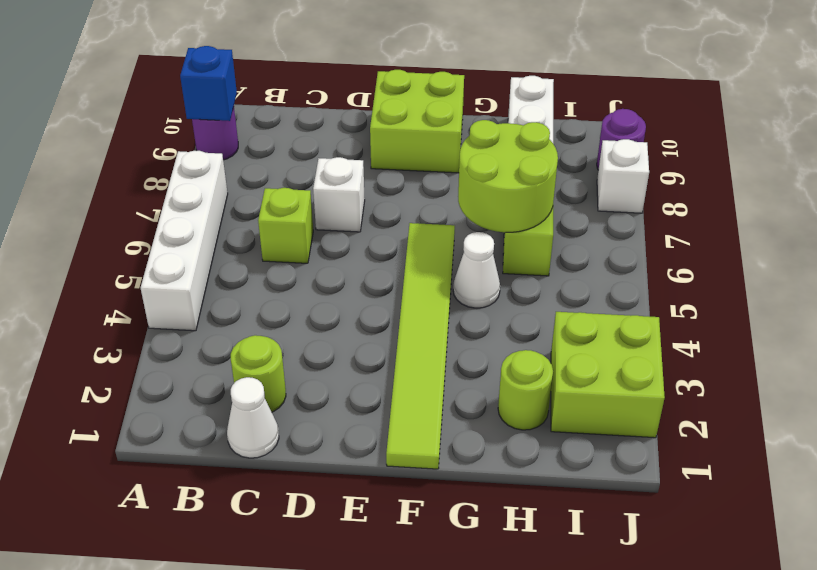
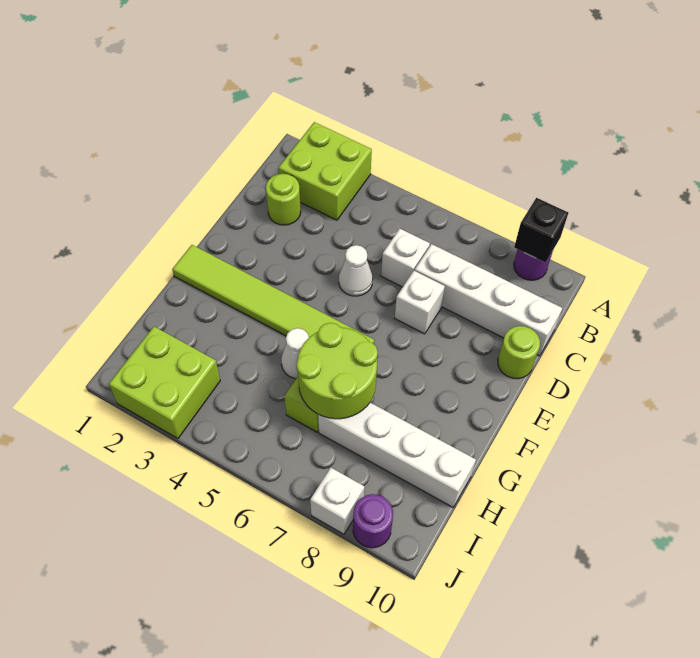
white brick A4:A7 level 1 -> white brick C7:C10 level 1
blue brick A9 level 2 -> black brick A9 level 2
white cone C1 level 1 -> white cone D5 level 1
lime brick C6 level 1 -> white brick C6 level 1
lime brick E9:F10 level 1 -> lime brick A2:B3 level 1
lime round brick H2 level 1 -> lime round brick D10 level 1

